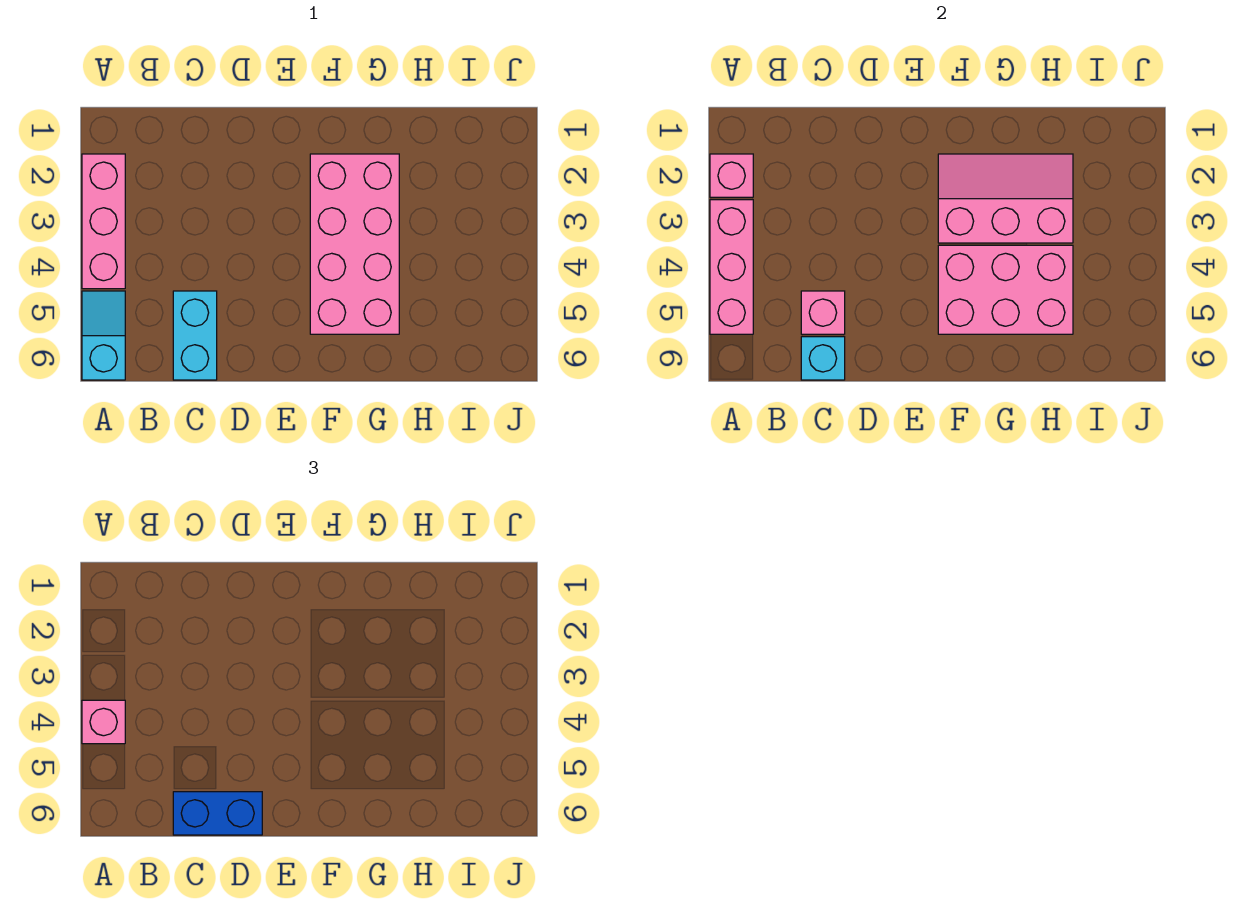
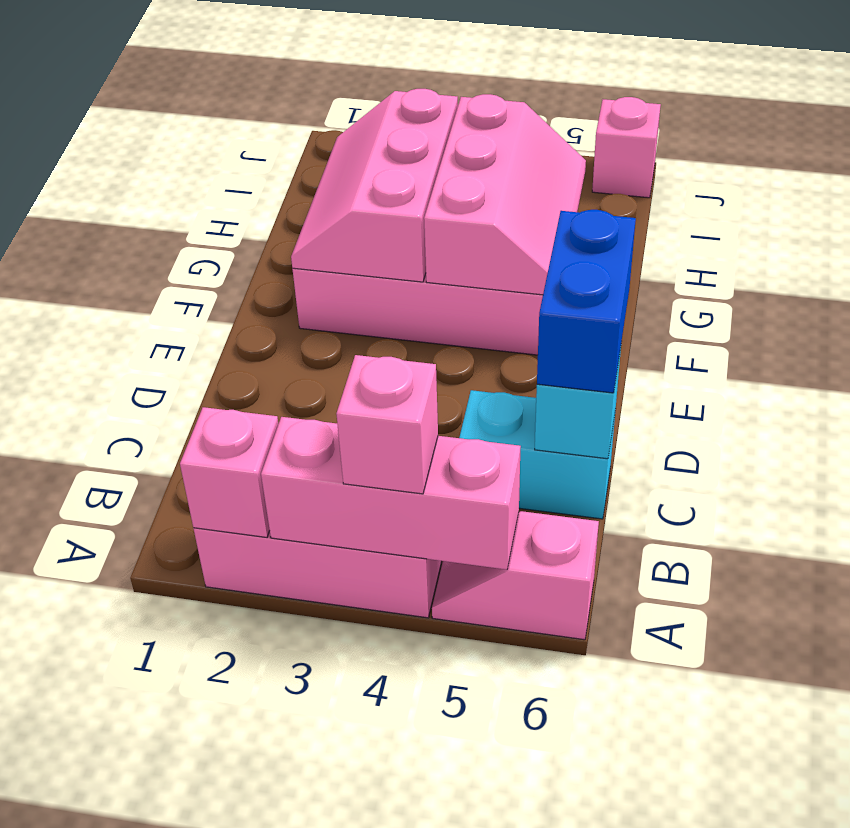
cyan slope A5:A6 level 1 top 6 -> pink slope A5:A6 level 1 top 6
pink brick C5 level 2 -> pink brick J6 level 1
pink brick F4:H5 level 2 -> pink slope F4:H5 level 2 top 4

